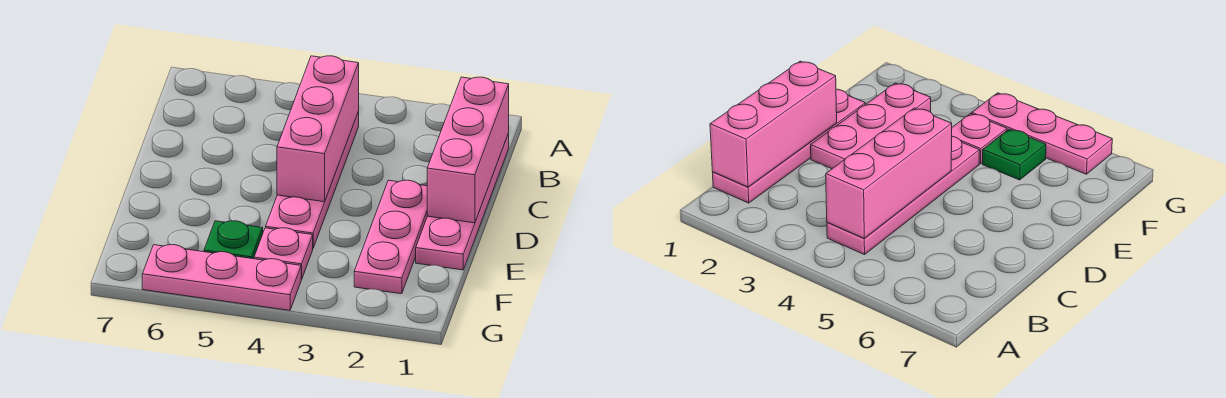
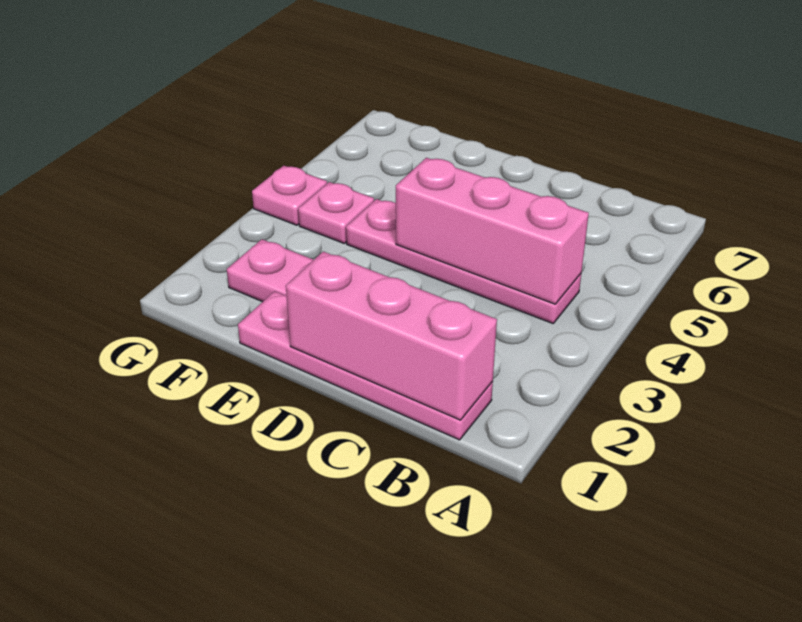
green plate F5 level 1 -> none
pink plate G4:G6 level 1 -> pink plate G4 level 1

